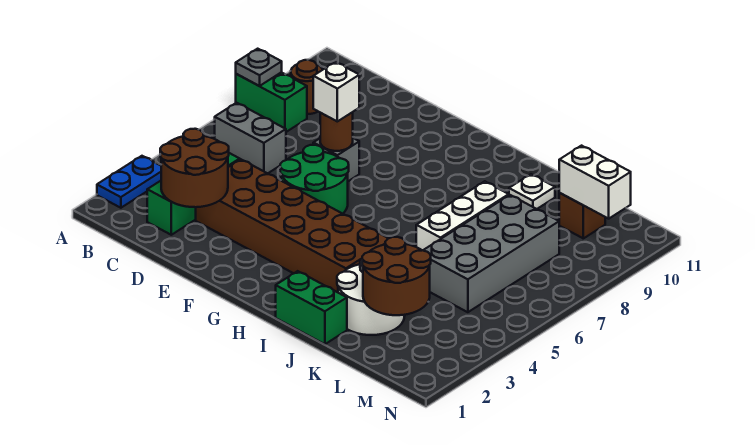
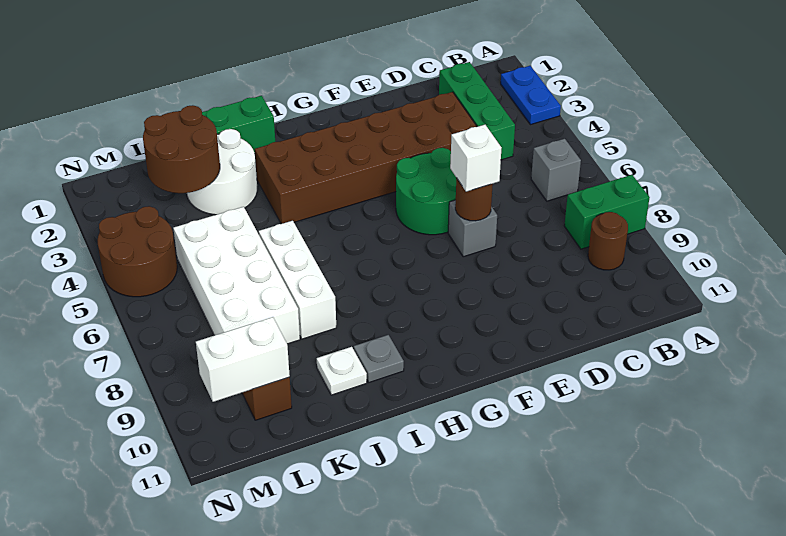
grey plate A8 level 2 -> grey plate I10 level 1
grey brick B6:C6 level 1 -> grey brick B6 level 1
brown round brick C2:D3 level 2 -> brown round brick M4:N5 level 1
grey brick K5:L8 level 1 -> white brick K5:L8 level 1

